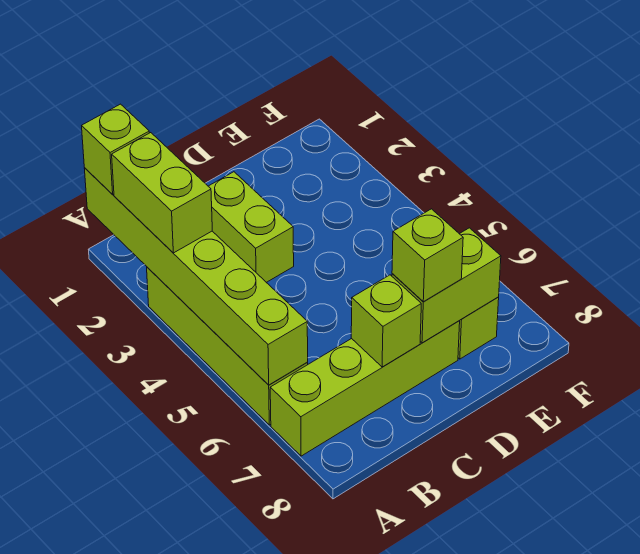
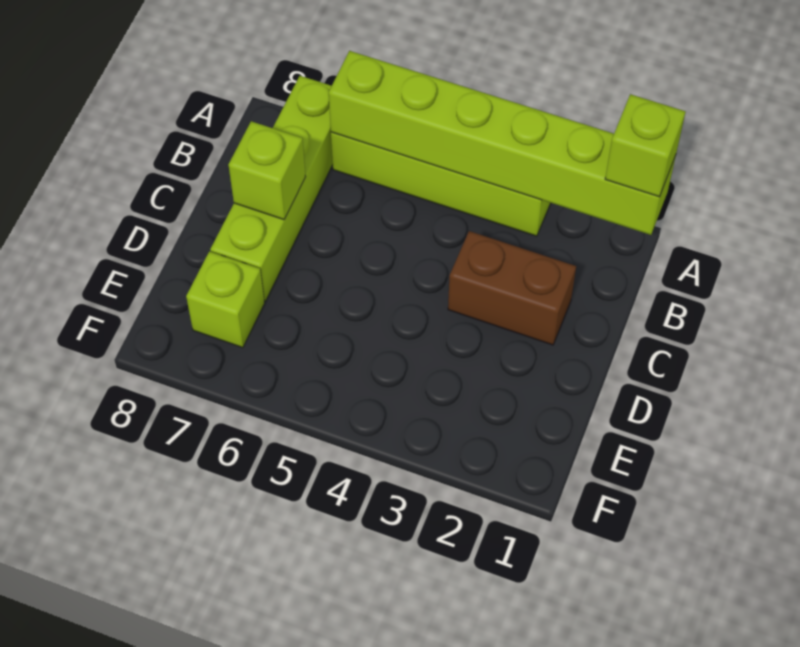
lime brick A2:A3 level 3 -> none
lime brick C2:C3 level 1 -> brown brick C2:C3 level 1
lime brick D7:E7 level 2 -> none
lime brick D7 level 3 -> none

